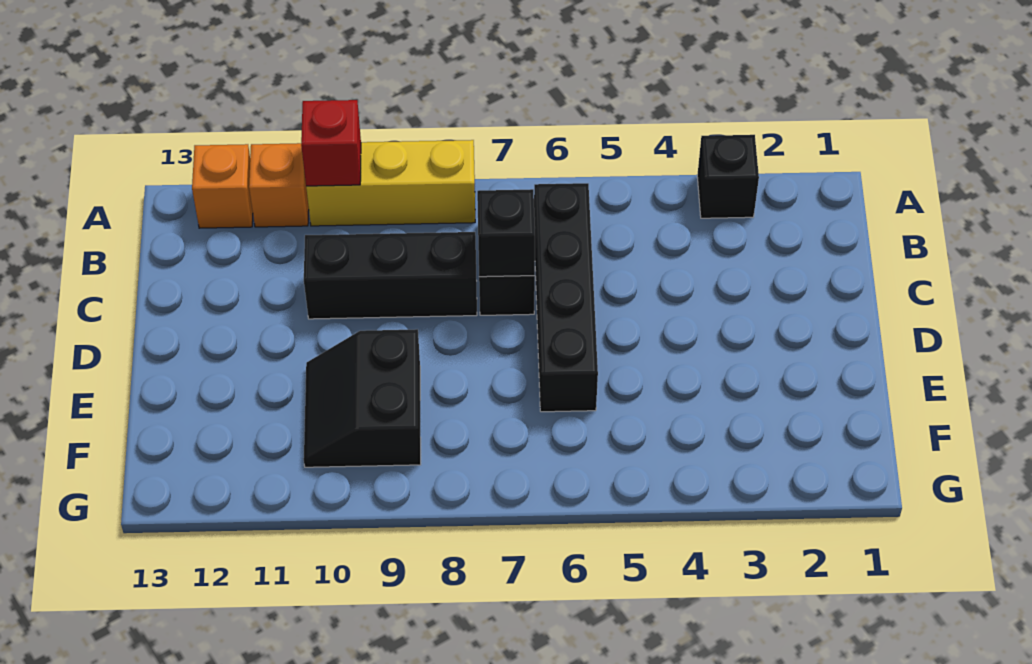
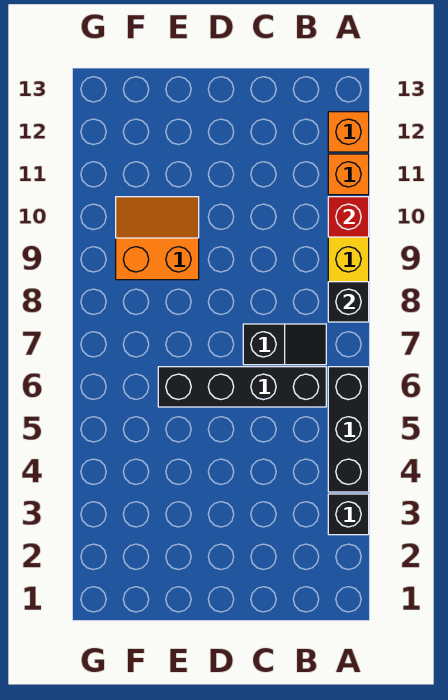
black brick C7 level 2 -> black brick A8 level 2
black brick C8:C10 level 1 -> black brick A4:A6 level 1
black slope E9:F10 level 1 top 9 -> orange slope E9:F10 level 1 top 9

